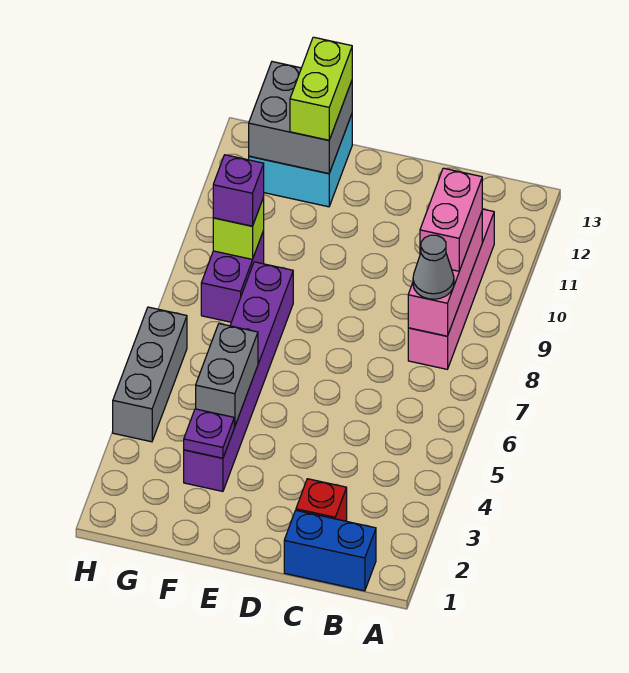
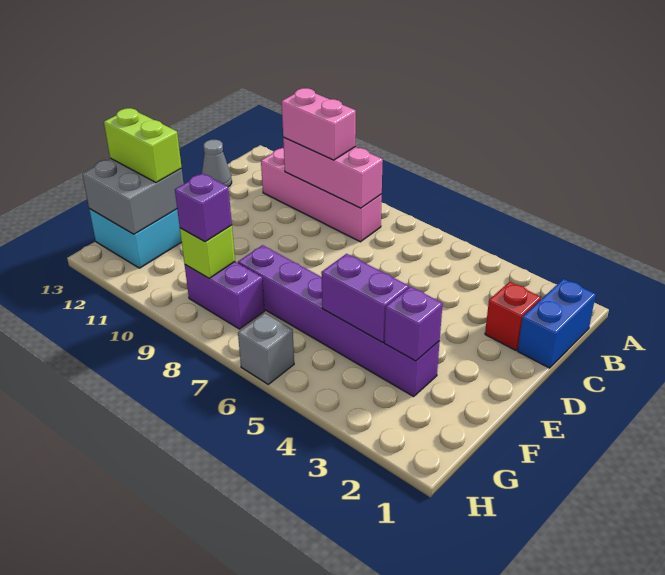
grey cone B8 level 3 -> grey cone C13 level 1
purple plate F3 level 2 -> purple brick F3 level 2
grey brick F4:F5 level 2 -> purple brick F4:F5 level 2
grey brick H4:H6 level 1 -> grey brick H6 level 1

